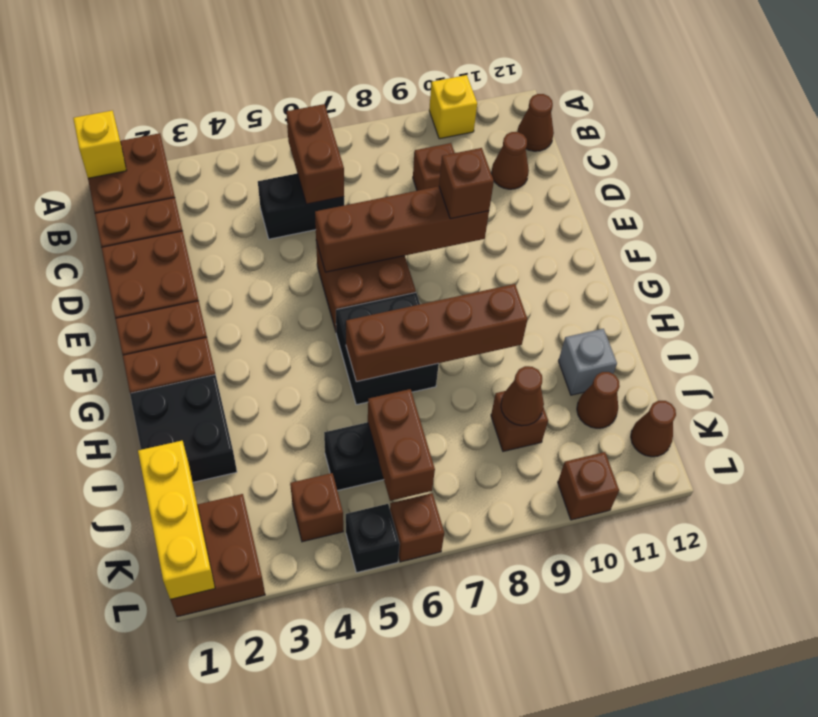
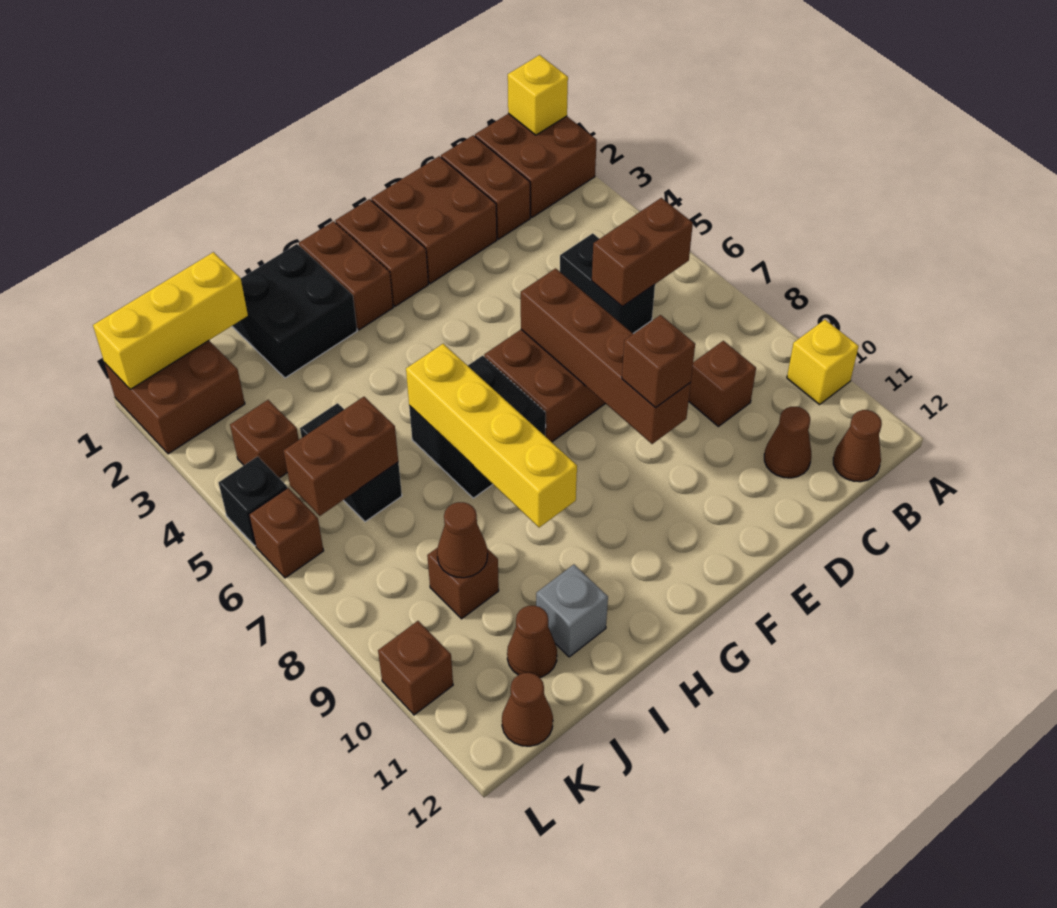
brown brick H6:H9 level 2 -> yellow brick H6:H9 level 2

